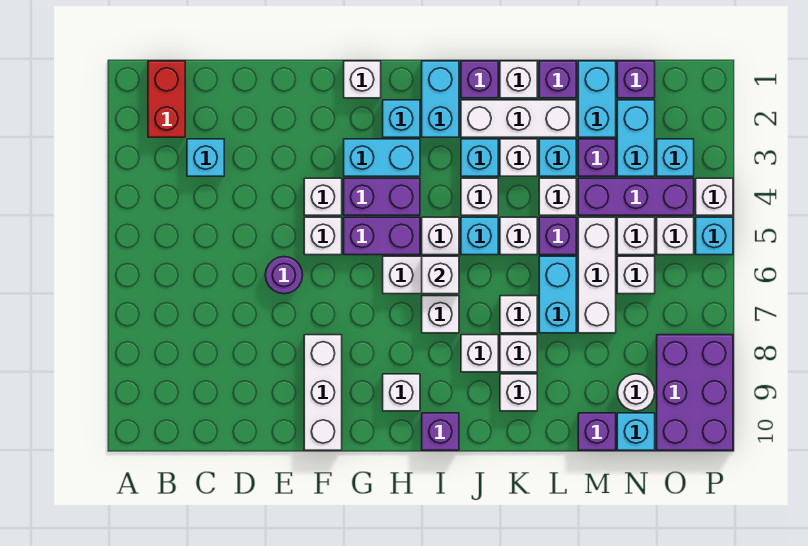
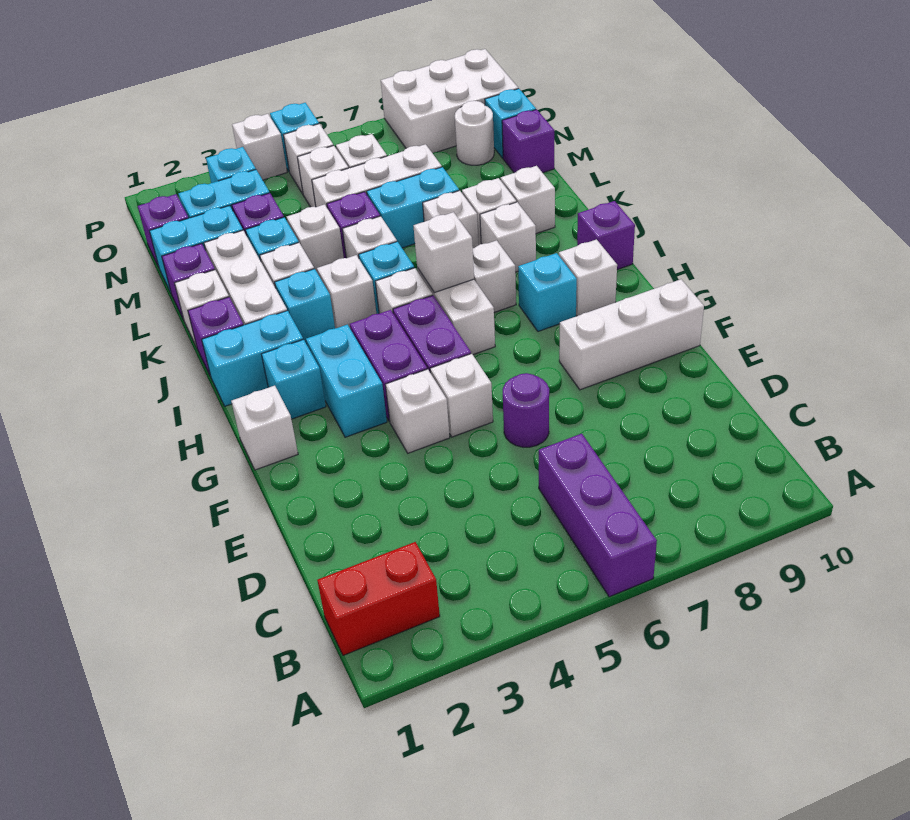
cyan brick C3 level 1 -> cyan brick H8 level 1
purple brick M4:O4 level 1 -> purple brick A6:C6 level 1
purple brick O8:P10 level 1 -> white brick O8:P10 level 1

